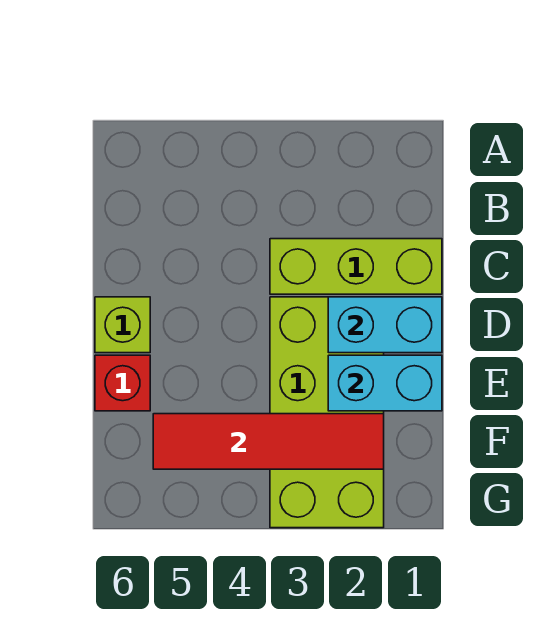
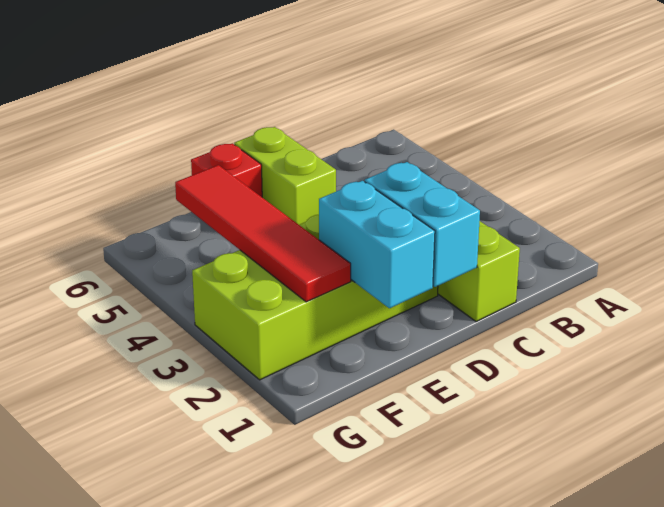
lime brick D6 level 1 -> lime brick D5:D6 level 1

